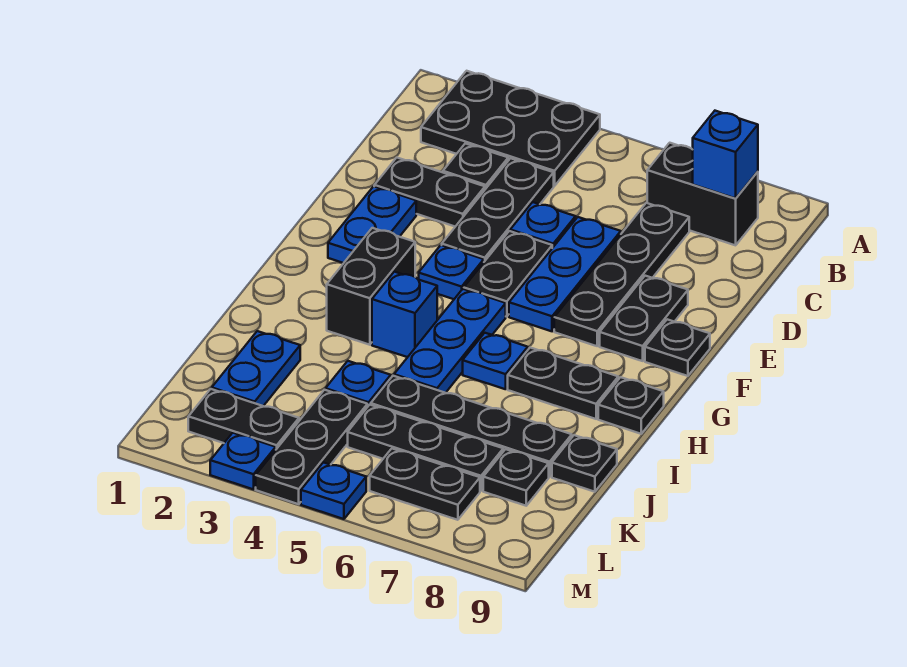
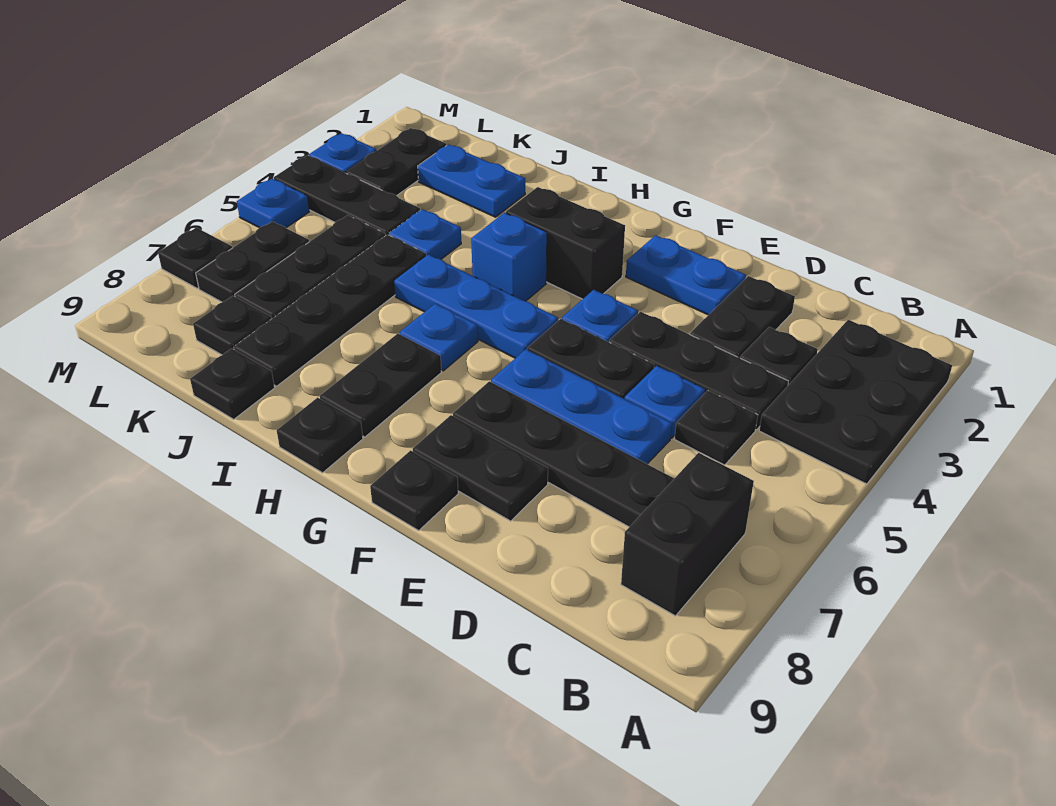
blue brick B8 level 2 -> none
none -> black plate C5 level 1
none -> black plate M7 level 1

